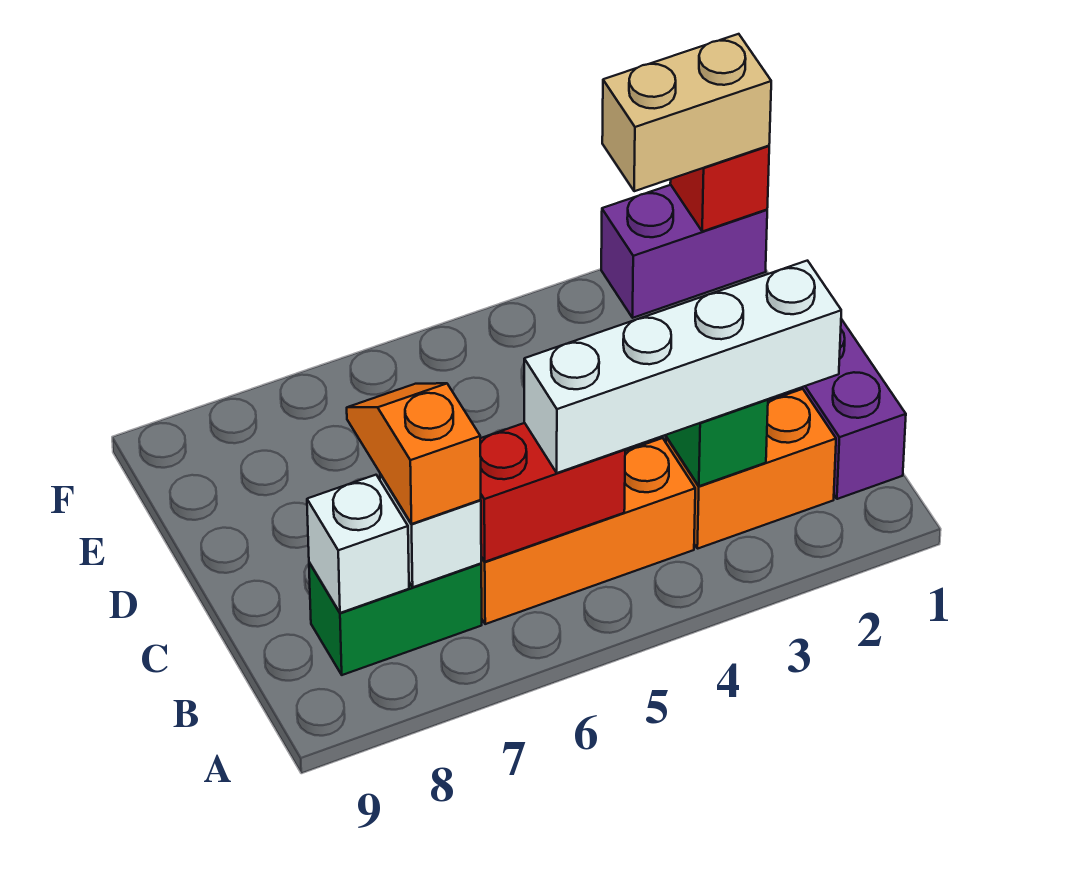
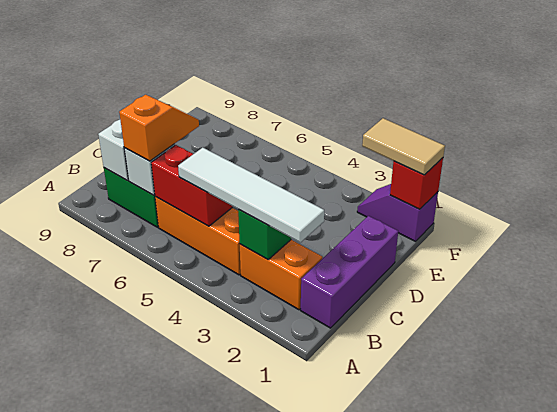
white brick B2:B5 level 3 -> white tile B2:B5 level 3
purple brick F1:F2 level 1 -> purple slope F1:F2 level 1 top 1
tan brick F1:F2 level 3 -> tan tile F1:F2 level 3

